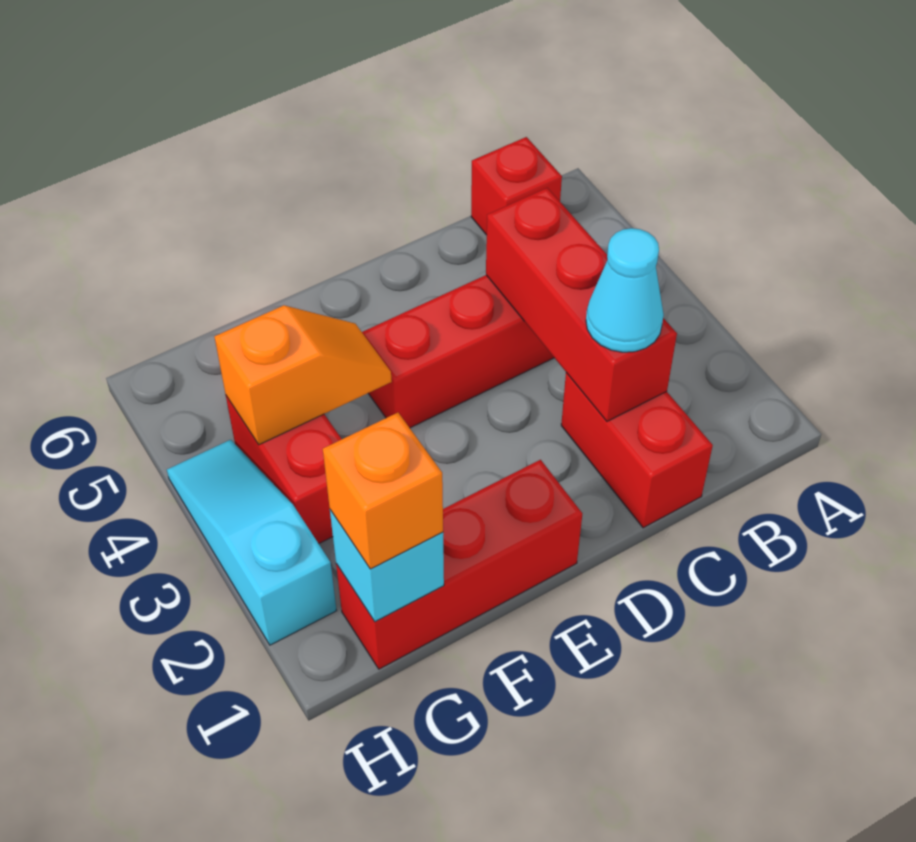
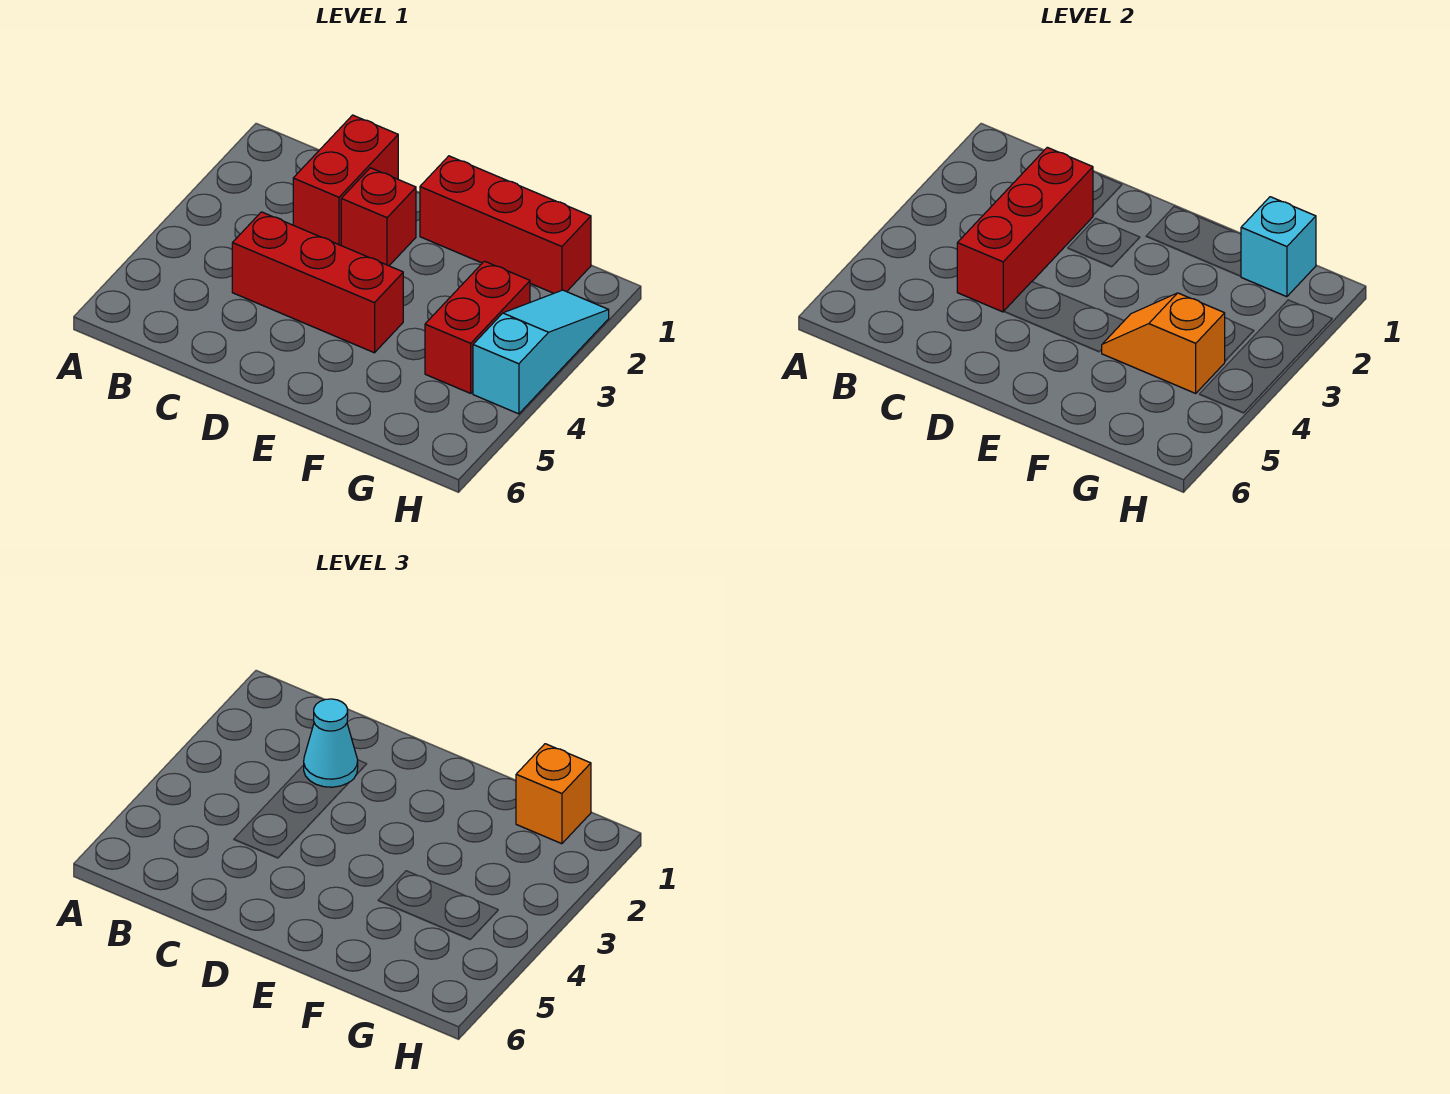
red brick B6 level 1 -> red brick D2 level 1
cyan slope H2:H4 level 1 top 2 -> cyan slope H2:H4 level 1 top 4

